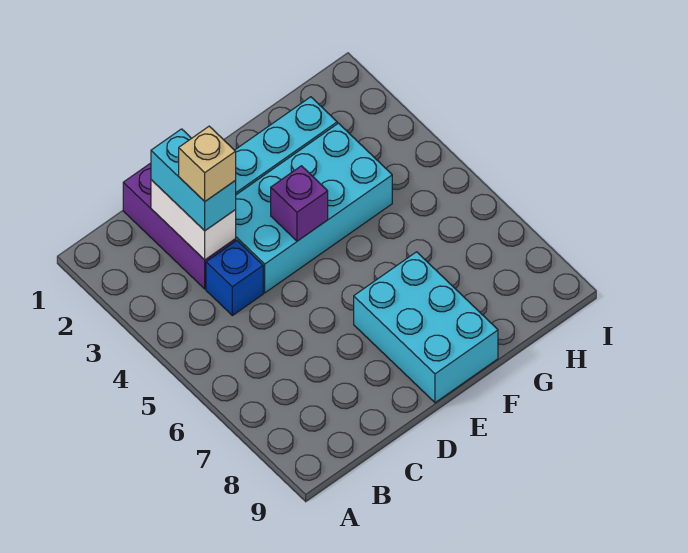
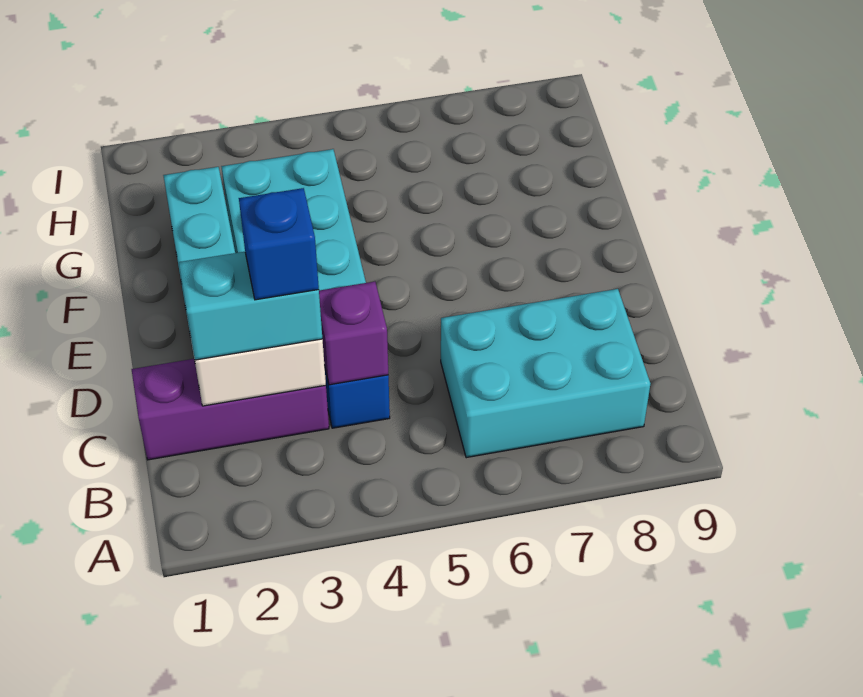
tan brick C3 level 4 -> blue brick C3 level 4
purple brick E4 level 2 -> purple brick C4 level 2
cyan brick E7:F9 level 1 -> cyan brick B6:C8 level 1

